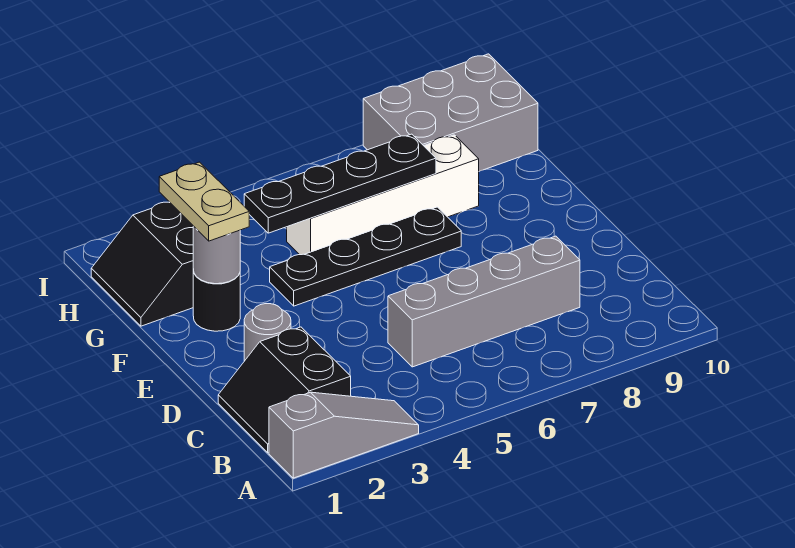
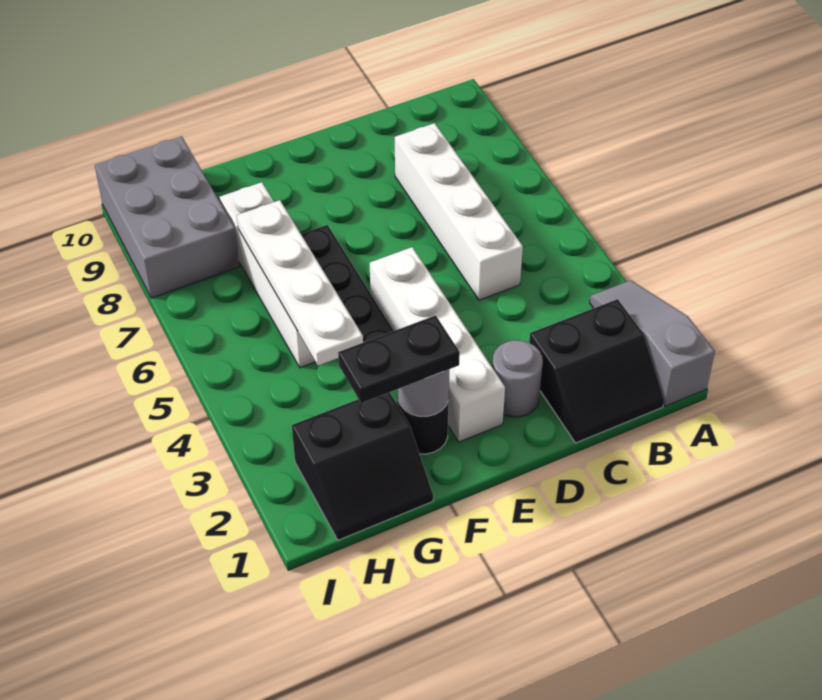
grey brick C5:C8 level 1 -> white brick C5:C8 level 1
none -> white brick E2:E5 level 1
tan plate F2:G2 level 3 -> black plate F2:G2 level 3
black plate G4:G7 level 2 -> white plate G4:G7 level 2

